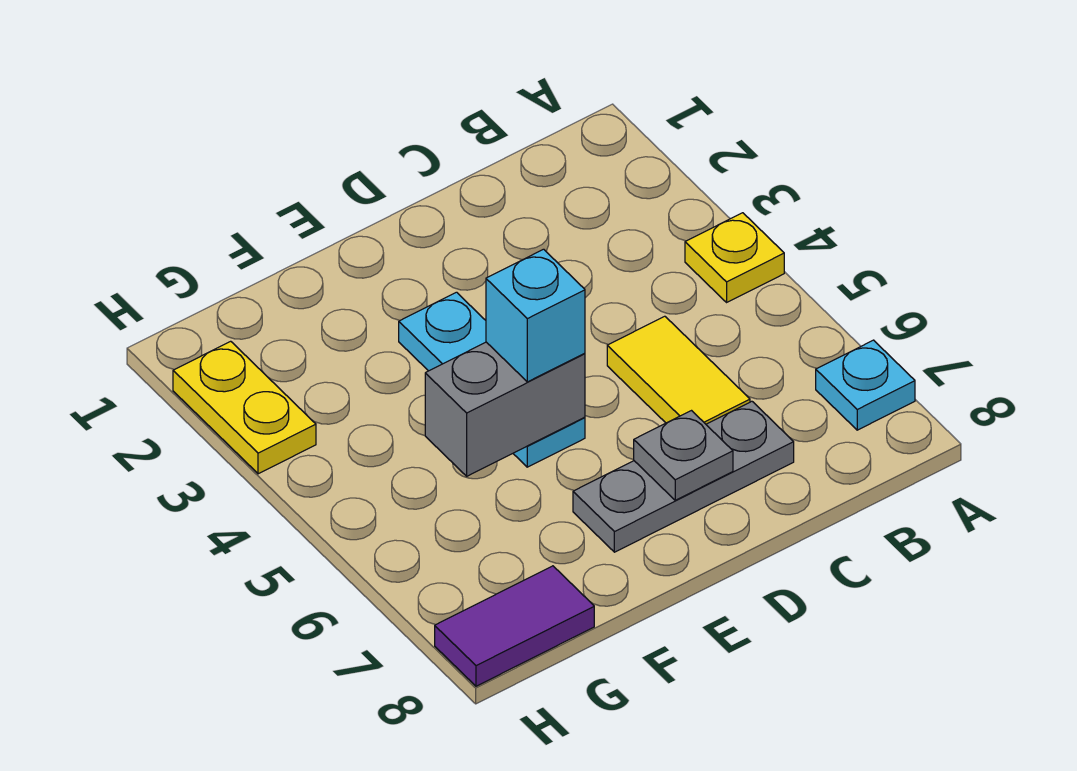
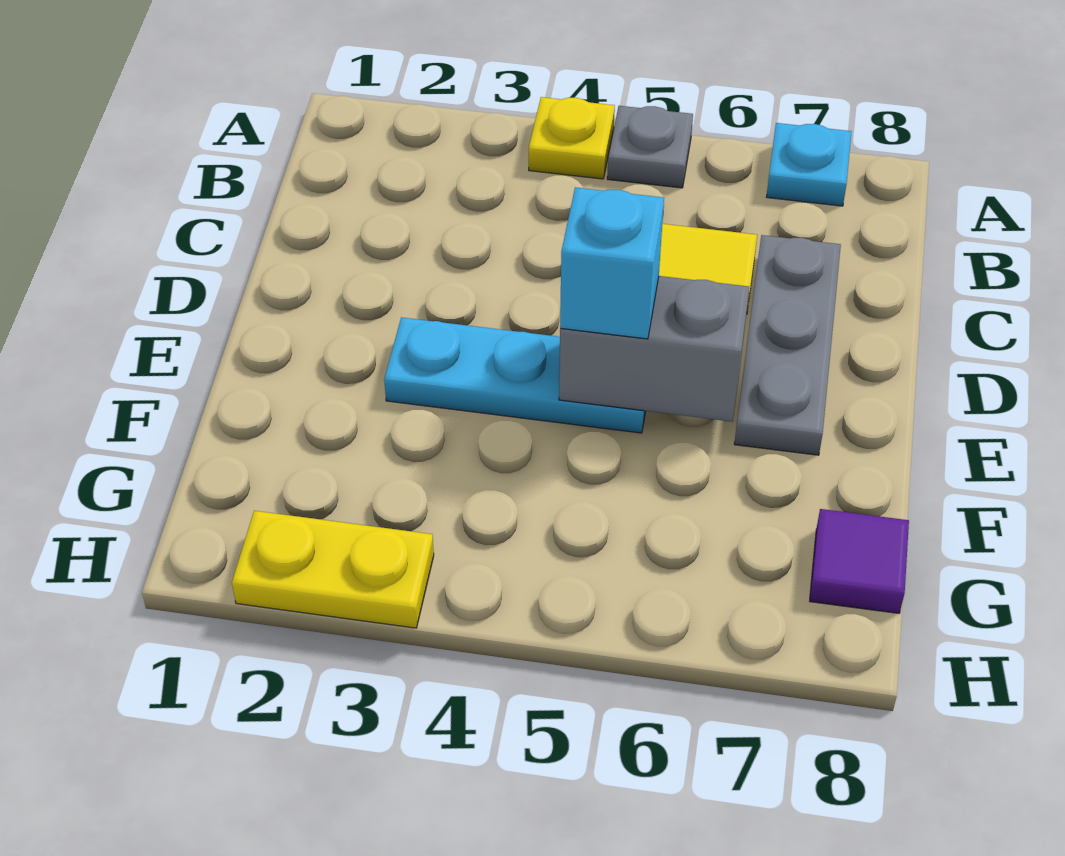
grey plate D7 level 2 -> grey plate A5 level 1
grey brick E5:F5 level 2 -> grey brick E5:E6 level 2
purple tile G8:H8 level 1 -> purple tile G8 level 1

